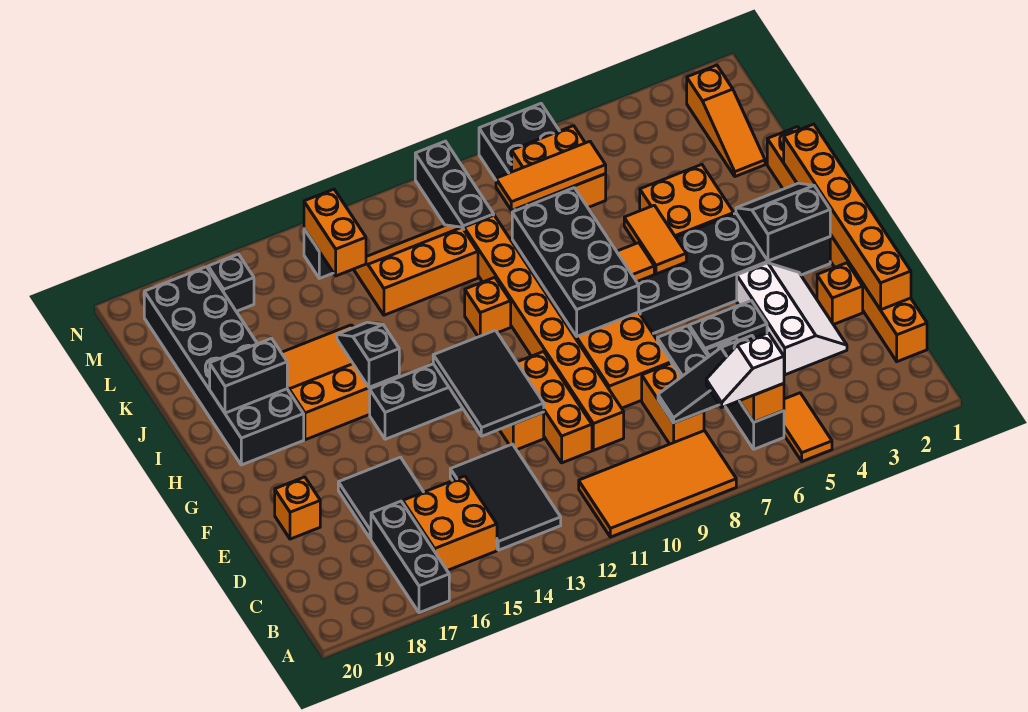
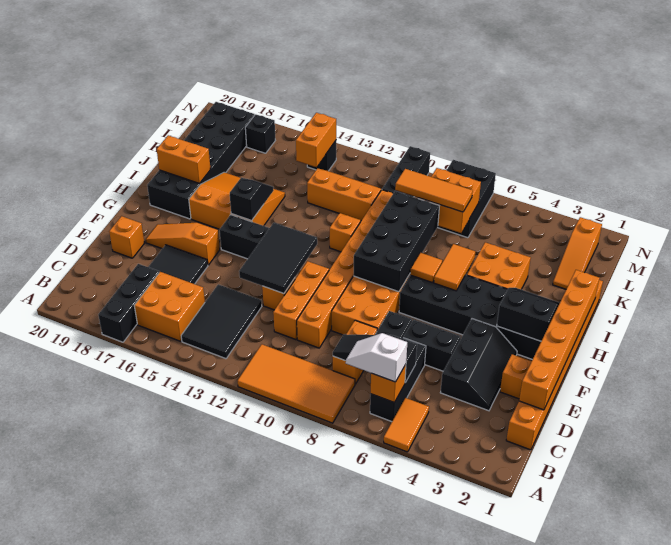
white slope D3:F4 level 1 top 4 -> black slope D3:F4 level 1 top 4
none -> orange slope F16:F18 level 1 top 16
black brick I18:I19 level 2 -> orange brick I18:I19 level 2

